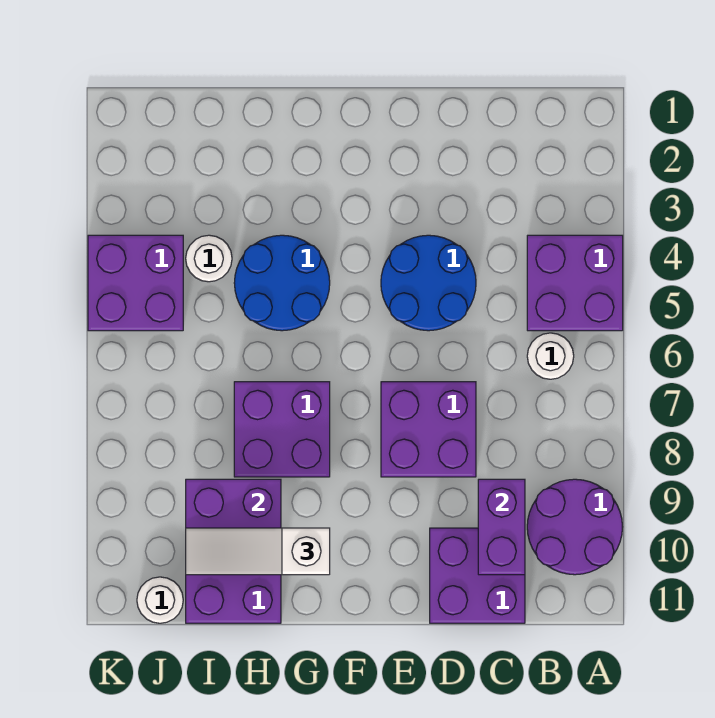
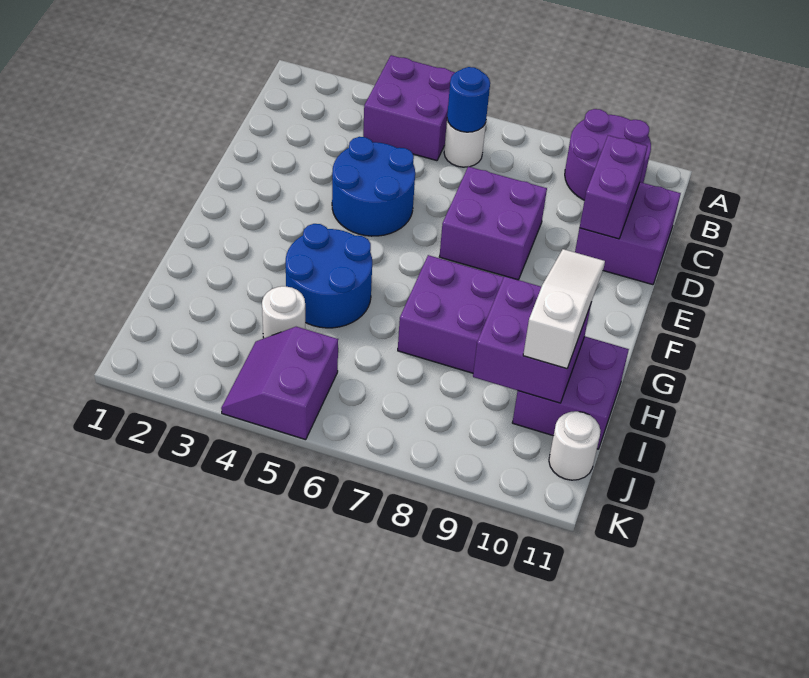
none -> blue round brick B6 level 2
purple brick C9:C10 level 2 -> purple brick C10:D10 level 2
white slope G10:I10 level 3 top G -> white slope G10:I10 level 3 top I
purple brick J4:K5 level 1 -> purple slope J4:K5 level 1 top 5

